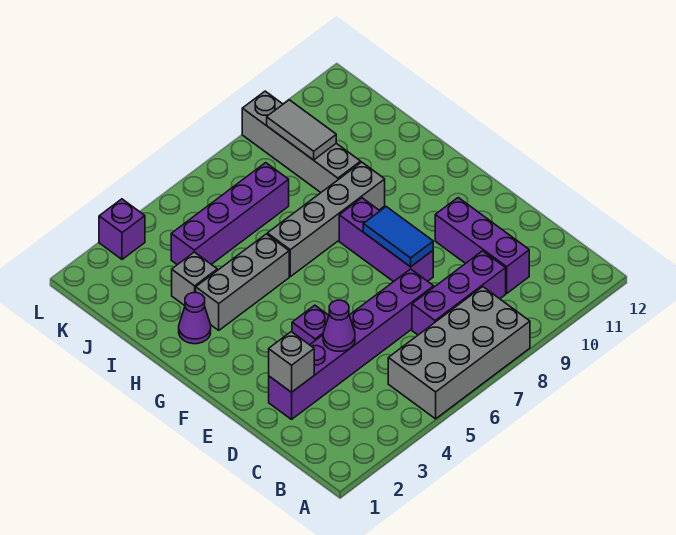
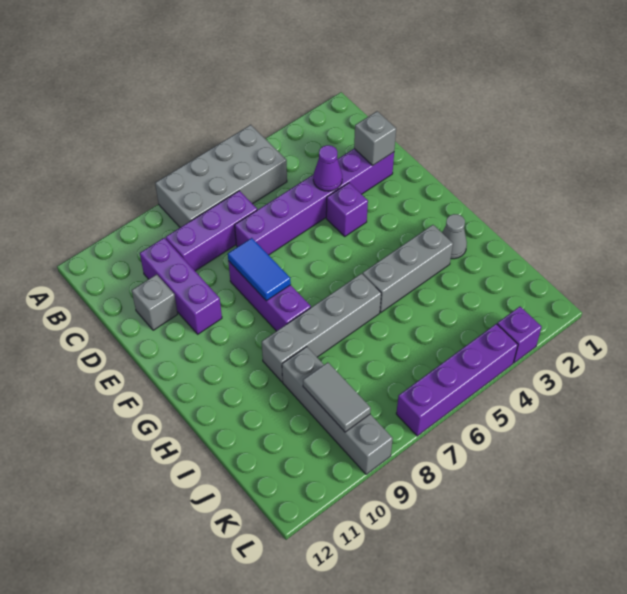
purple cone H2 level 1 -> grey cone H2 level 1
grey brick I3 level 1 -> grey brick D11 level 1
purple brick J4:J7 level 1 -> purple brick L4:L7 level 1

